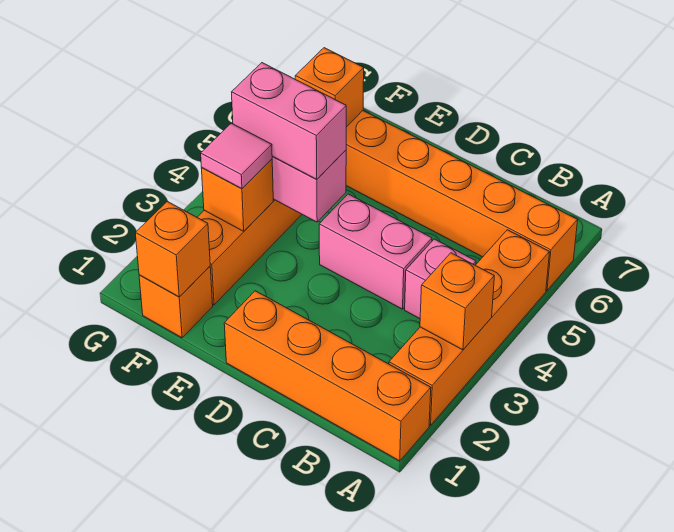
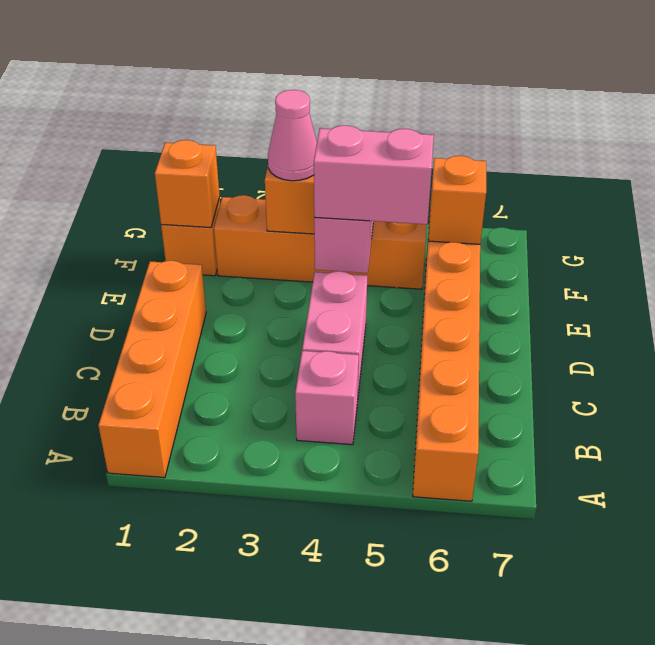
orange brick A2:A5 level 1 -> none
orange brick A3 level 2 -> none
pink brick E4:F4 level 3 -> pink brick E4:E5 level 3
pink tile F3 level 3 -> pink cone F3 level 3

